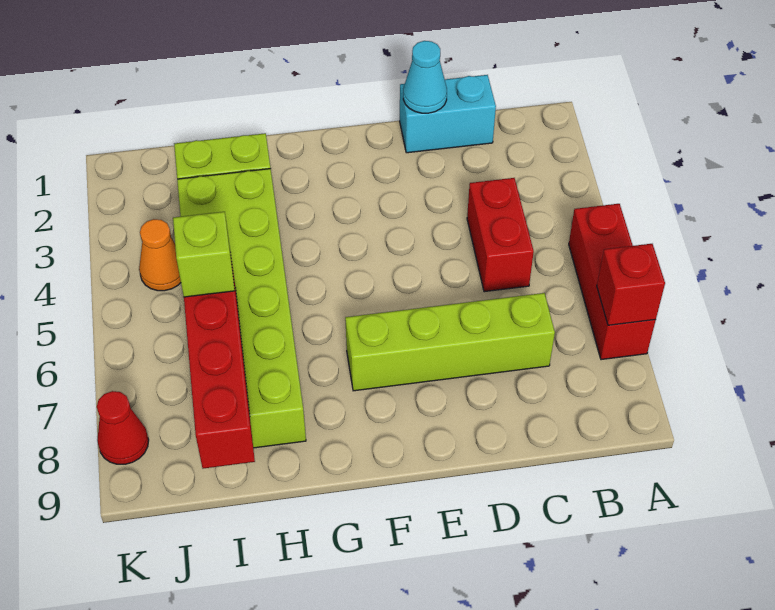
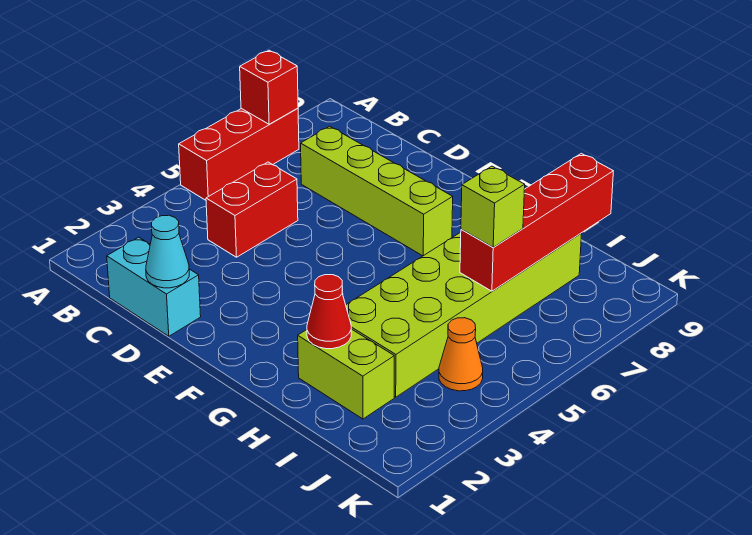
red cone K8 level 1 -> red cone H2 level 2

